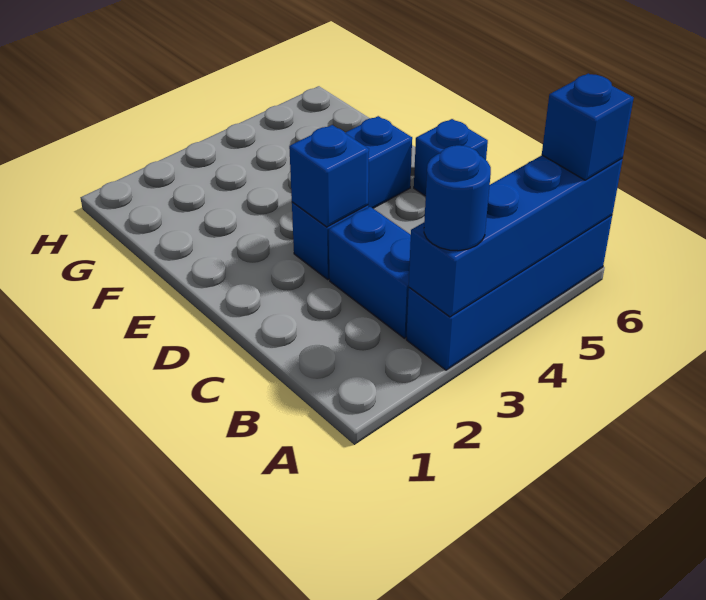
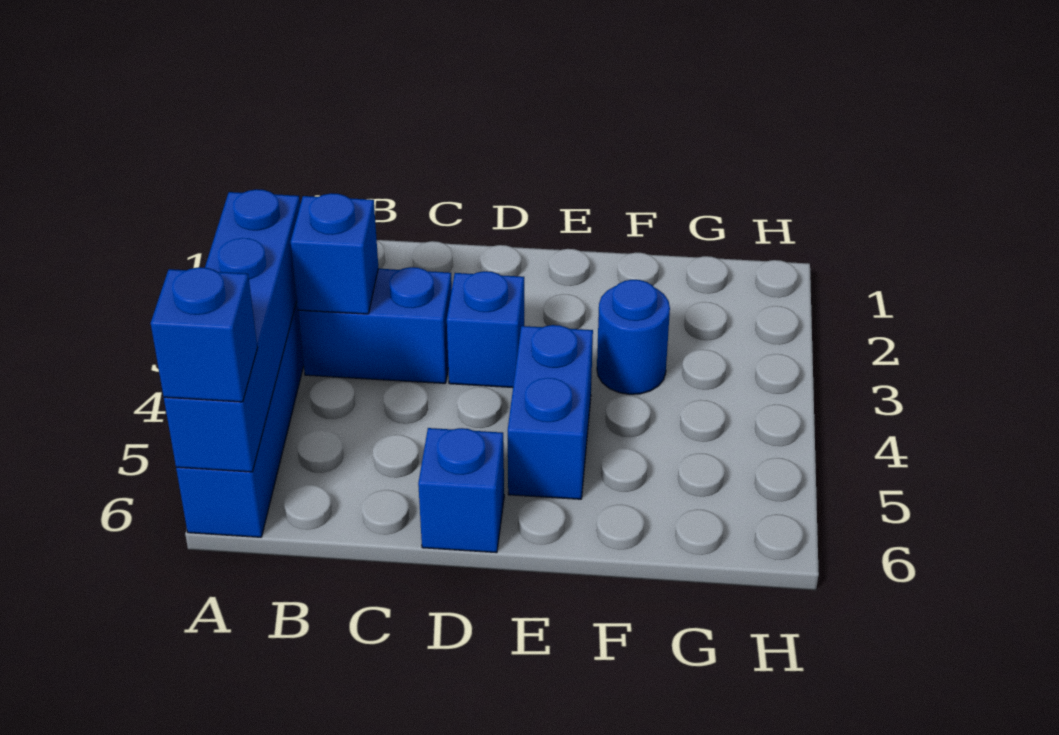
blue round brick A3 level 3 -> blue round brick F3 level 1
blue brick D3 level 2 -> blue brick B3 level 2

